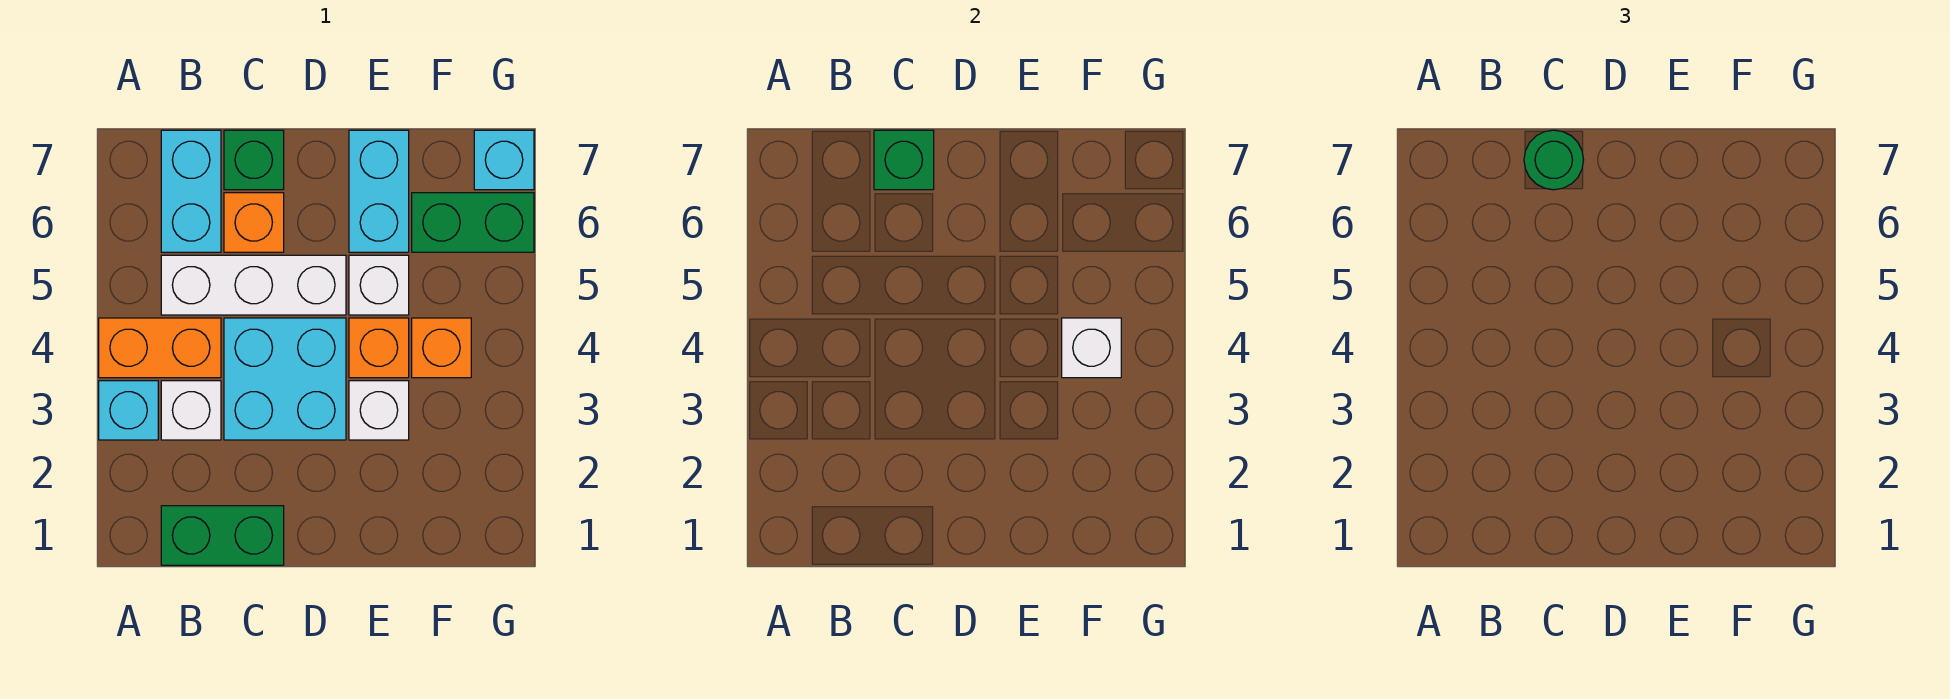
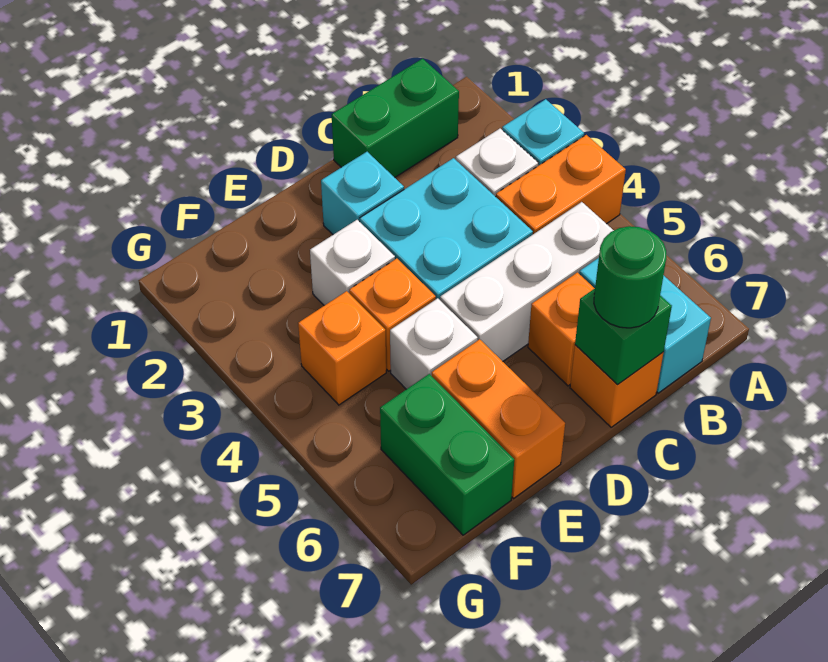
green brick C7 level 1 -> orange brick C7 level 1
cyan brick E6:E7 level 1 -> orange brick E6:E7 level 1
white brick F4 level 2 -> none
green brick F6:G6 level 1 -> green brick F6:F7 level 1
cyan brick G7 level 1 -> cyan brick D2 level 1

